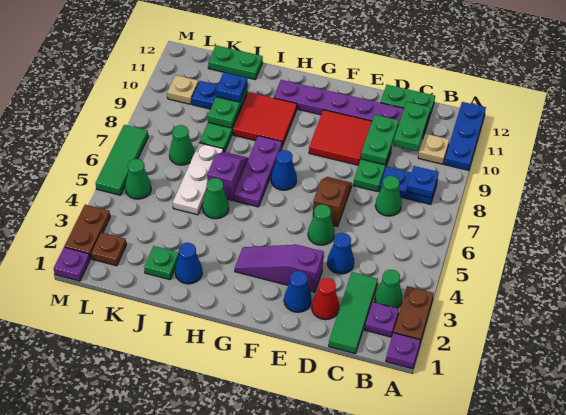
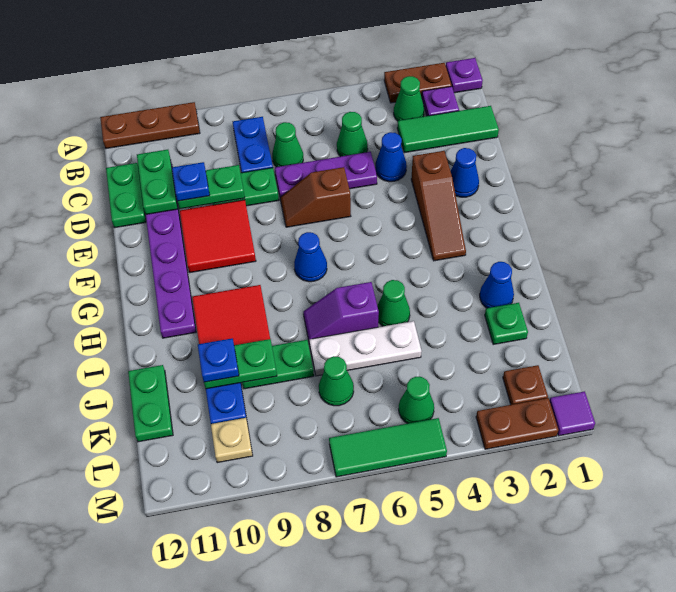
blue plate A10:A12 level 1 -> brown plate A10:A12 level 1
blue plate B8 level 2 -> blue plate D10 level 3
tan plate B10 level 1 -> none
green plate C10:C11 level 2 -> green plate C11:D11 level 2
red cone D2 level 1 -> none
purple slope E3:G3 level 1 top E -> brown slope E3:G3 level 1 top E
green cone E5 level 1 -> green cone C5 level 1
purple plate H6:H8 level 1 -> purple plate D5:D7 level 1
purple plate M1 level 1 -> purple tile M1 level 1

